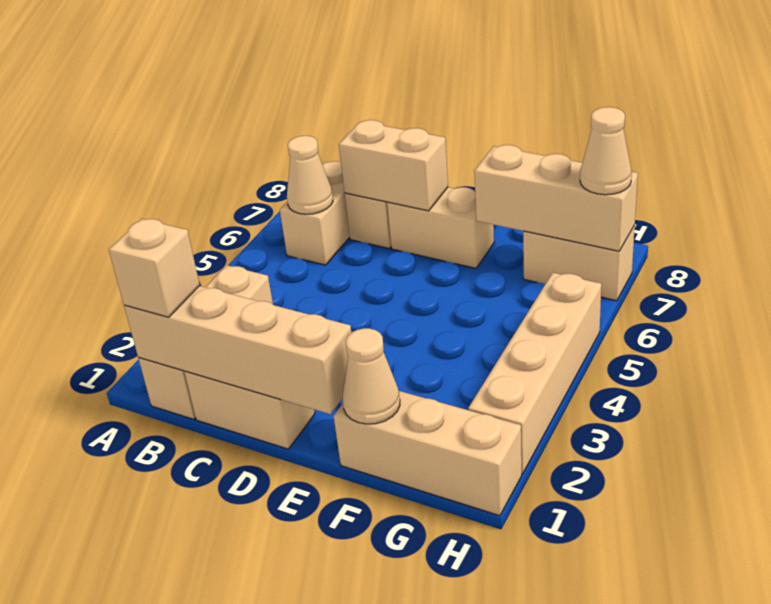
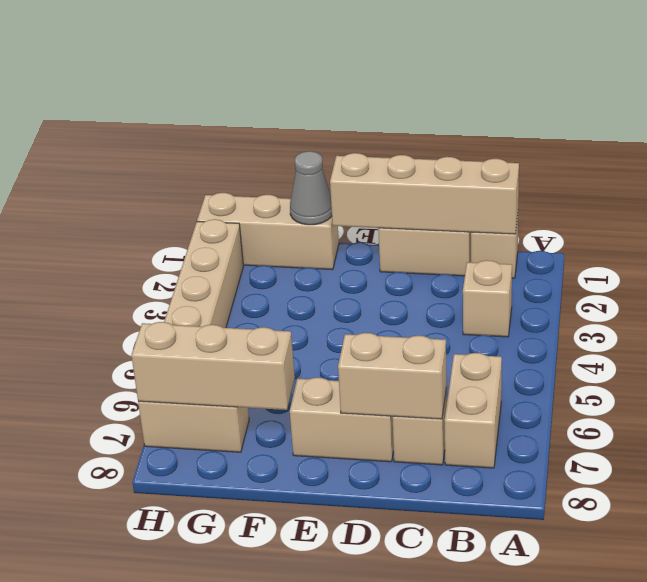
tan brick B1 level 3 -> none
tan cone B6 level 2 -> none
tan cone F1 level 2 -> grey cone F1 level 2
tan cone H7 level 3 -> none

